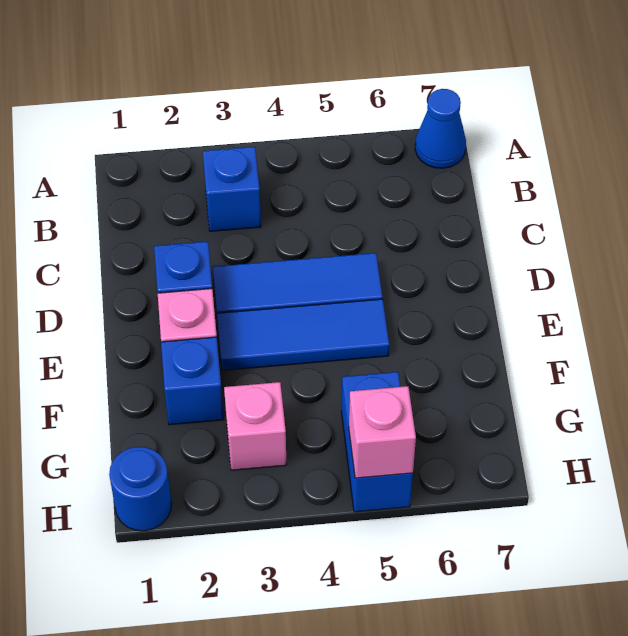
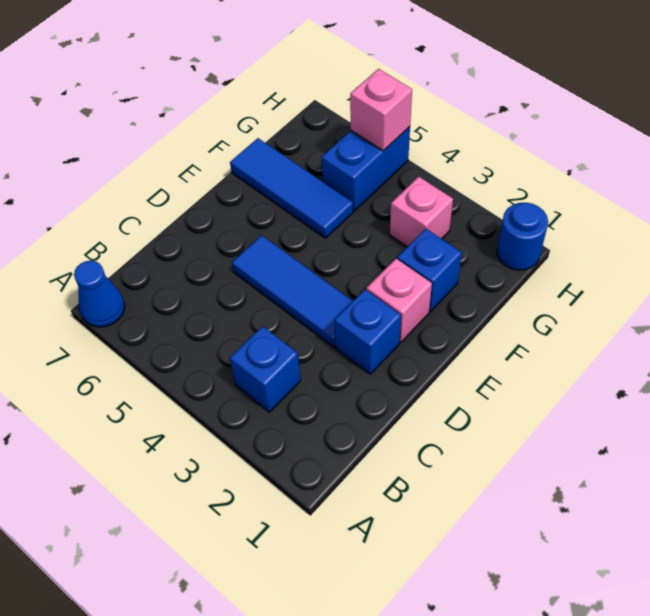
blue tile E3:E5 level 1 -> blue tile F5:F7 level 1

